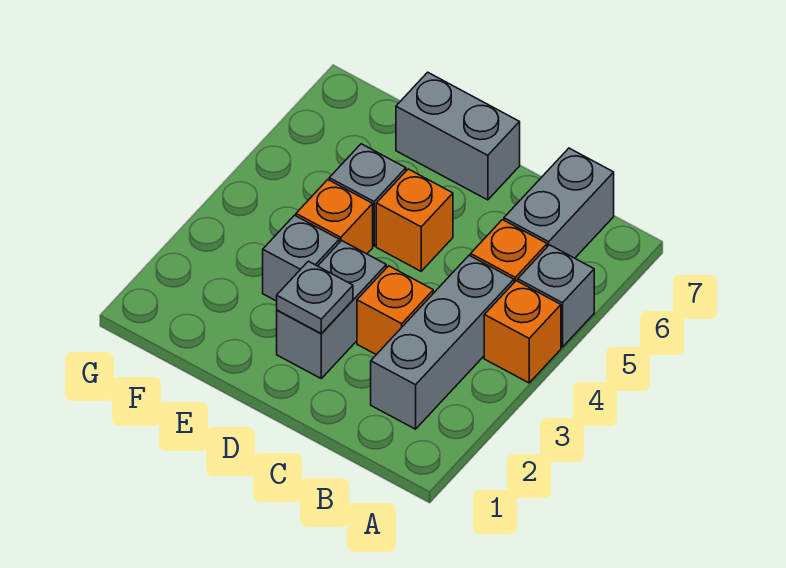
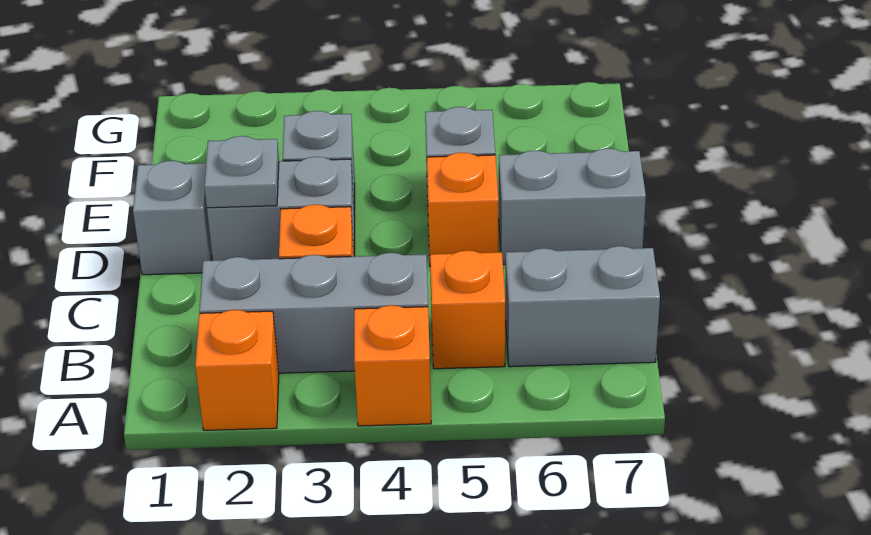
grey brick A5 level 1 -> grey brick D1 level 1
grey brick D7:E7 level 1 -> grey brick D6:D7 level 1
orange brick E4 level 1 -> orange brick A2 level 1

